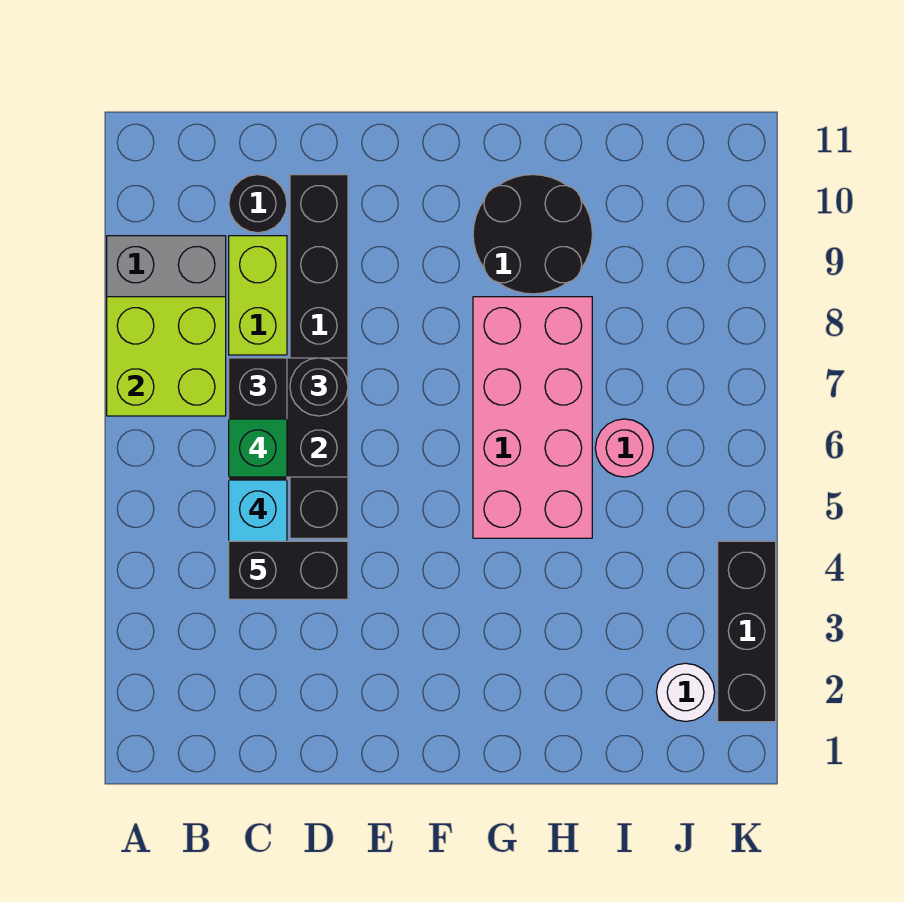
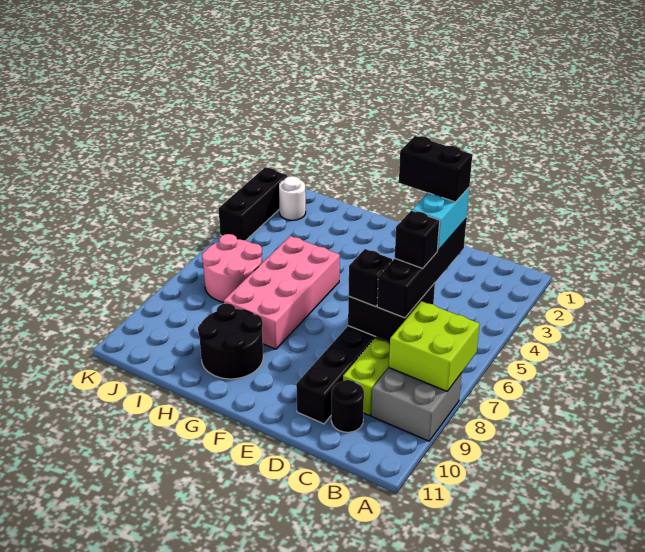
green brick C6 level 4 -> black brick C6 level 4
black round brick D7 level 3 -> black brick D7 level 3
pink round brick I6 level 1 -> pink round brick I6:J7 level 1

